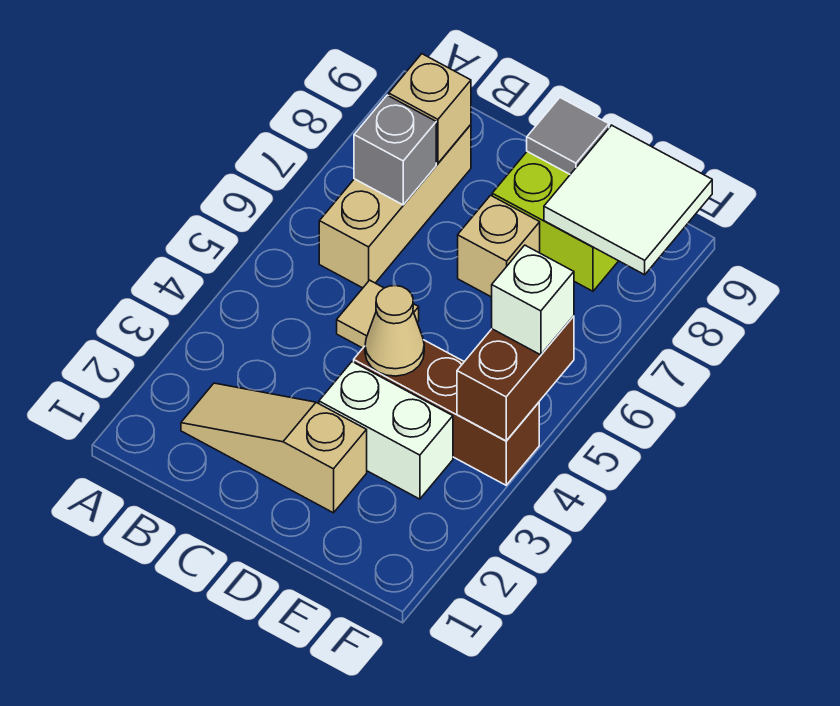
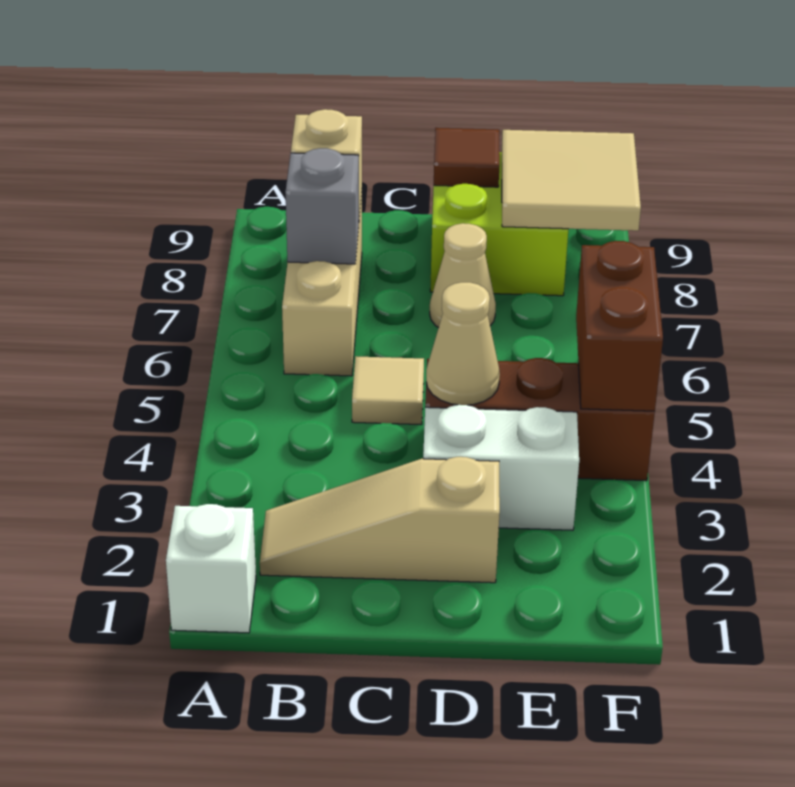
tan brick D7 level 1 -> tan cone D7 level 1
grey tile D9 level 2 -> brown tile D9 level 2
white tile E8:F9 level 2 -> tan tile E8:F9 level 2
white brick F5 level 3 -> white brick A1 level 1

